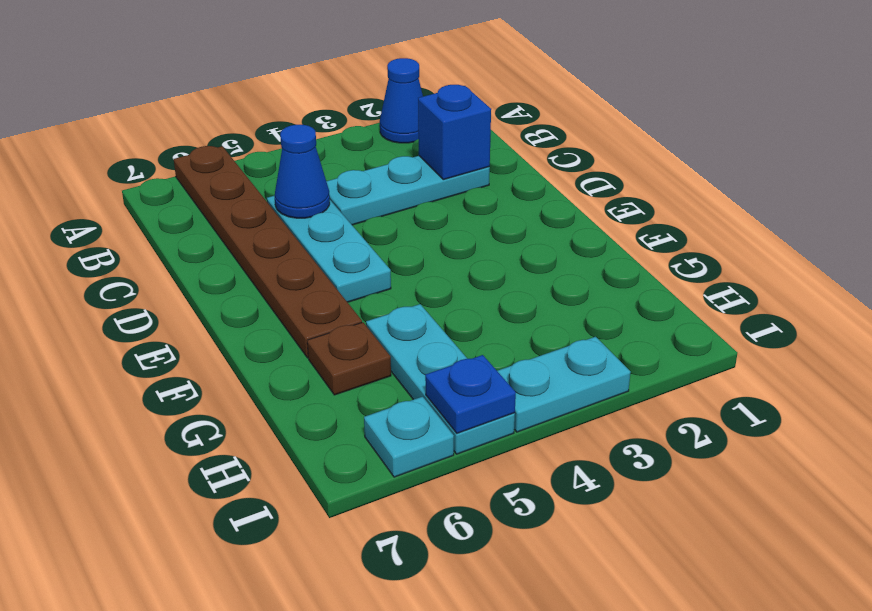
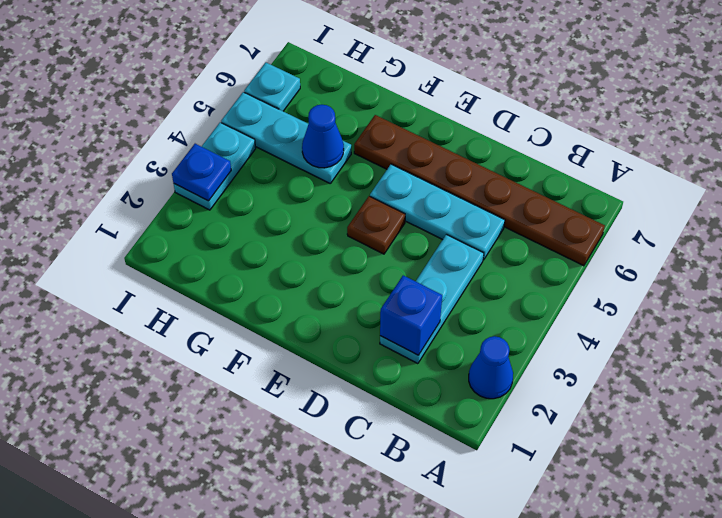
blue cone C5 level 2 -> blue cone G5 level 2
brown plate G6 level 1 -> brown plate E4 level 1
blue plate I5 level 2 -> blue plate I3 level 2

